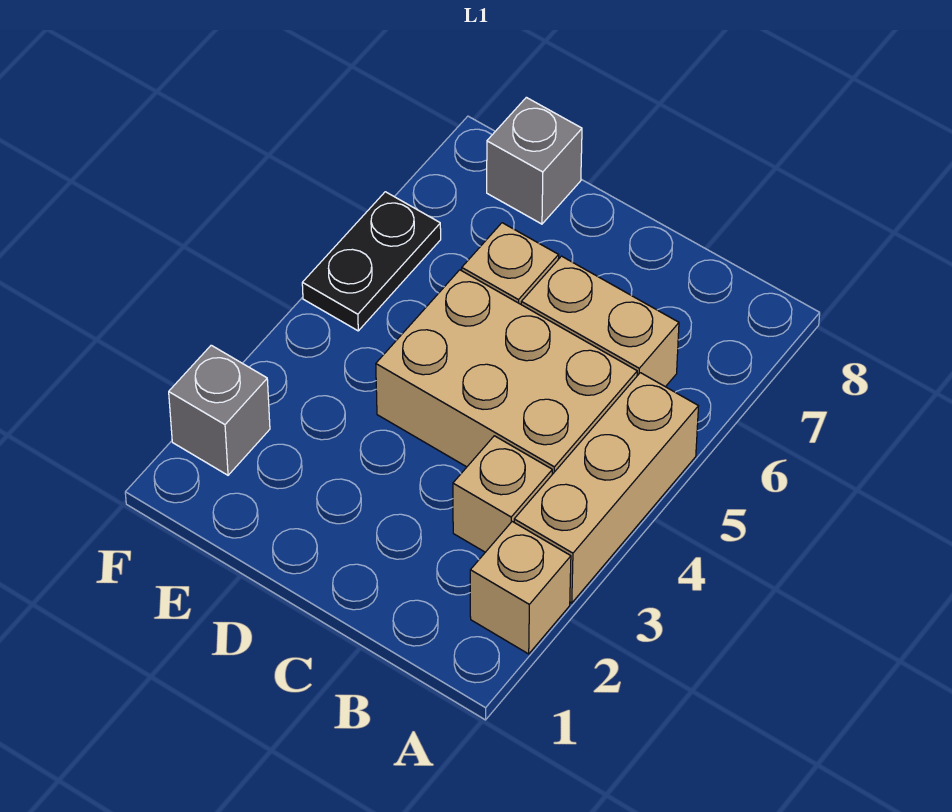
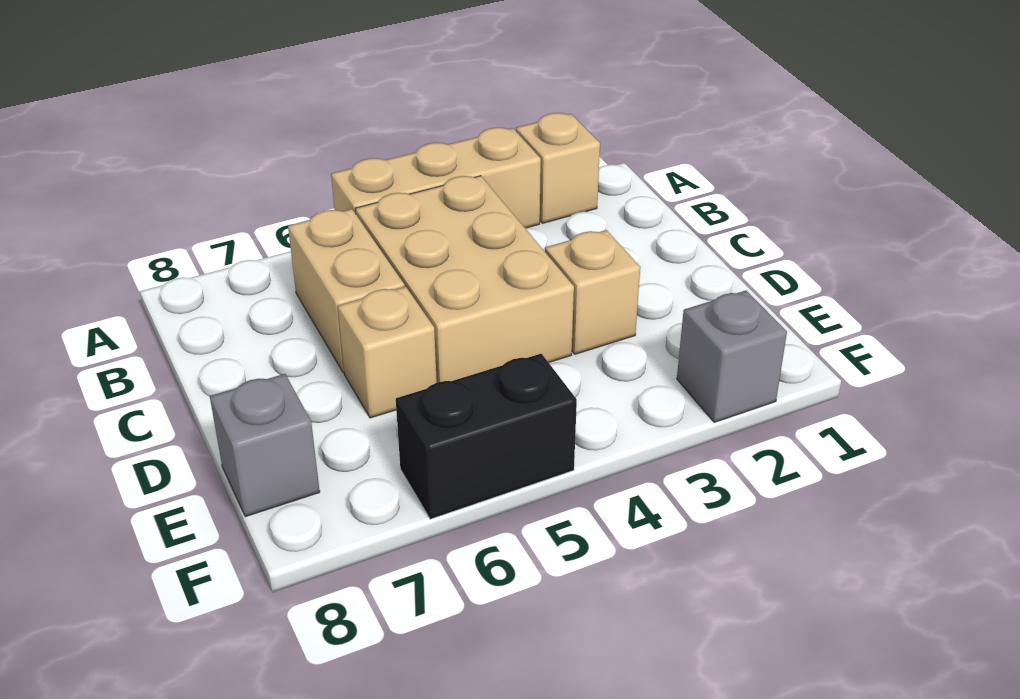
tan brick B3 level 1 -> tan brick D3 level 1
black plate F5:F6 level 1 -> black brick F5:F6 level 1

